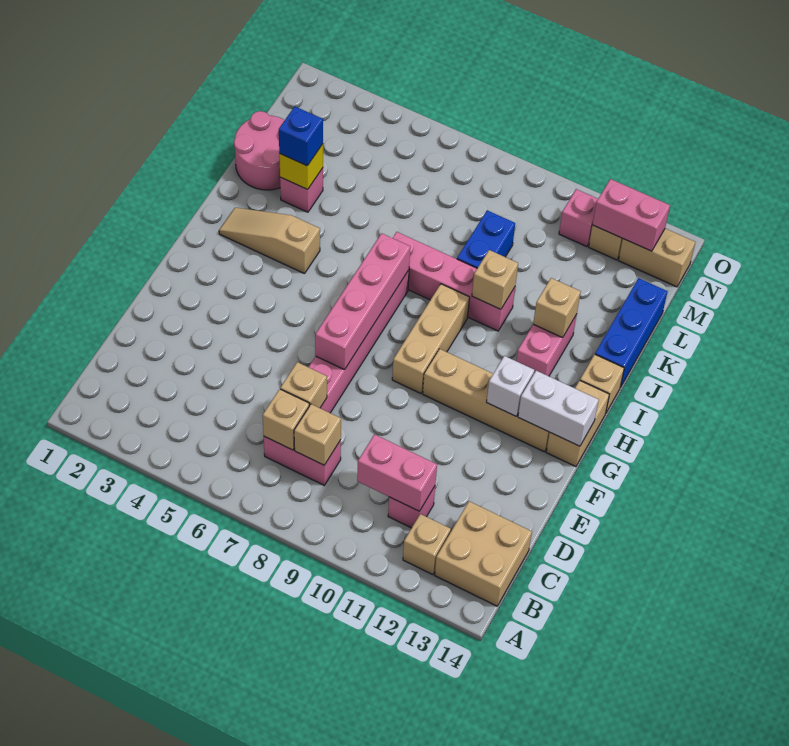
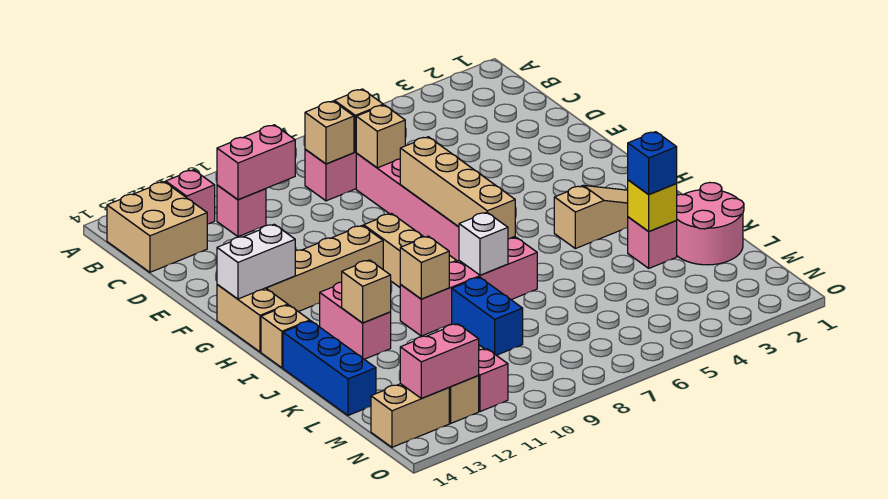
tan brick B12 level 1 -> pink brick B12 level 1
pink brick F7:I7 level 2 -> tan brick F7:I7 level 2
white brick G12 level 2 -> white brick J8 level 2

